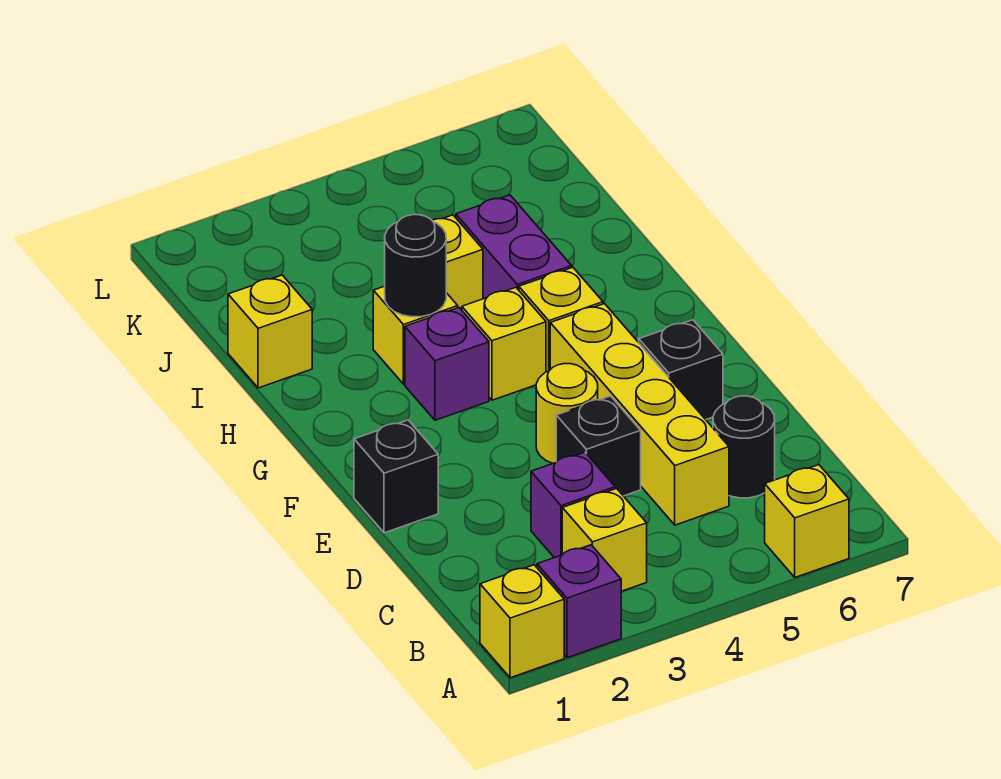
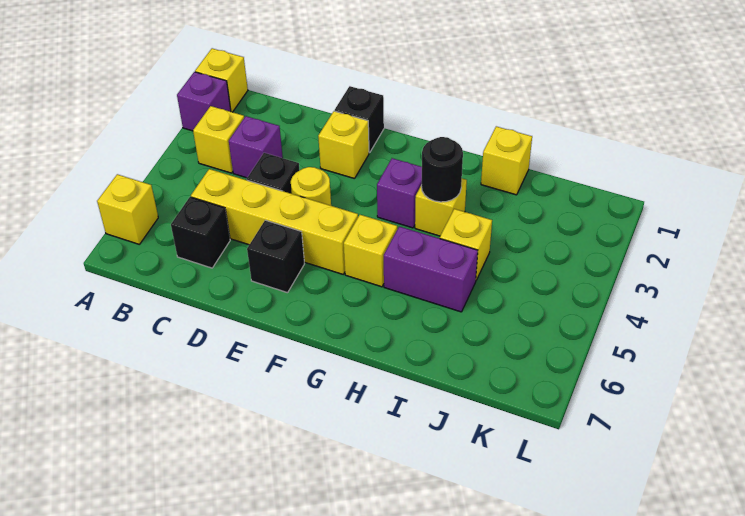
black round brick C6 level 1 -> black brick C6 level 1
yellow brick G4 level 1 -> yellow brick E2 level 1

